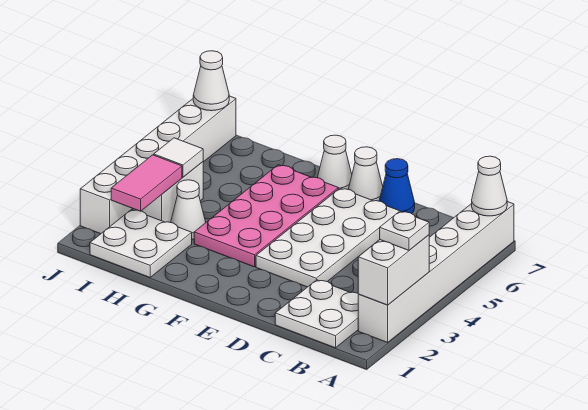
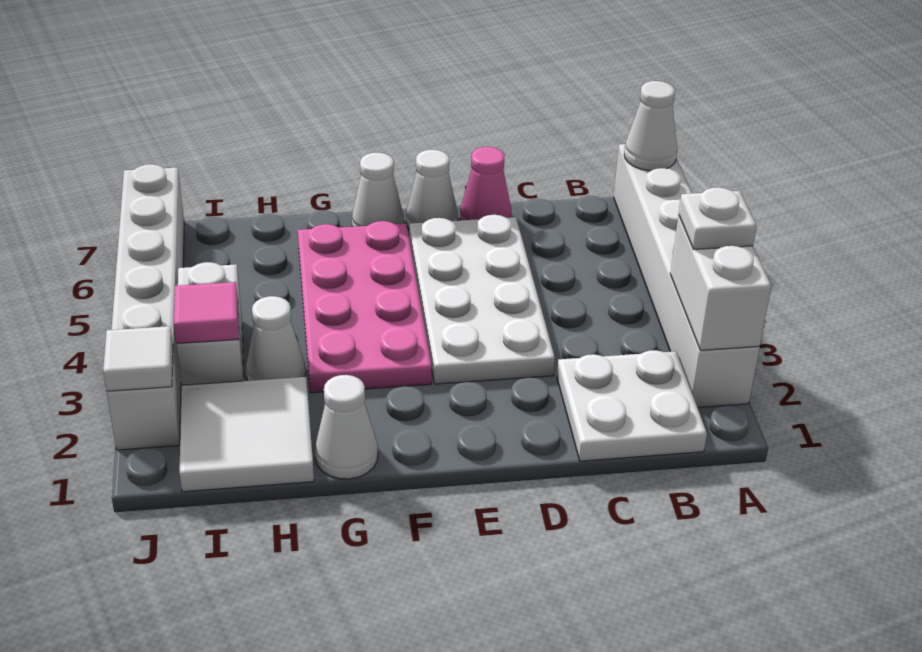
blue cone D7 level 1 -> pink cone D7 level 1
white plate H1:I2 level 1 -> white tile H1:I2 level 1
pink tile I2:I3 level 2 -> pink tile I3 level 2
white tile I4 level 2 -> white tile J2 level 2
white cone J7 level 2 -> white cone G1 level 1

